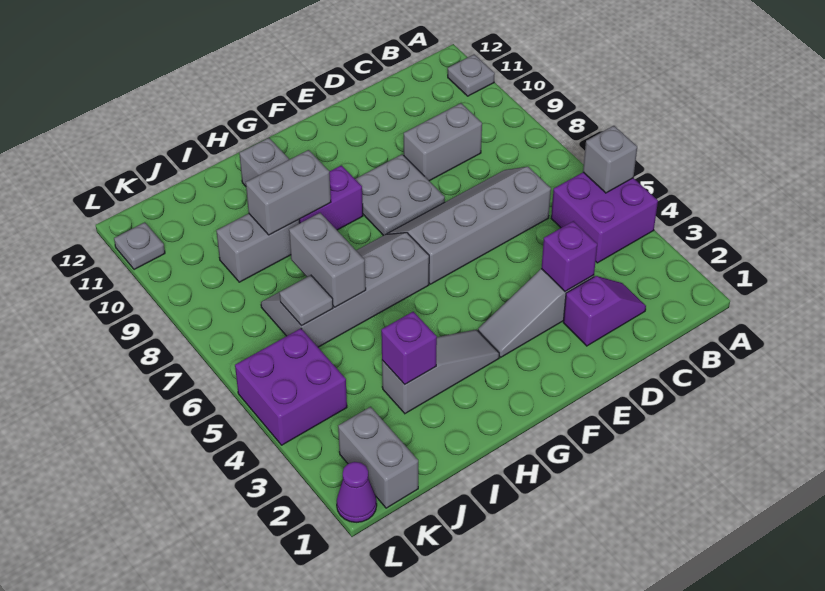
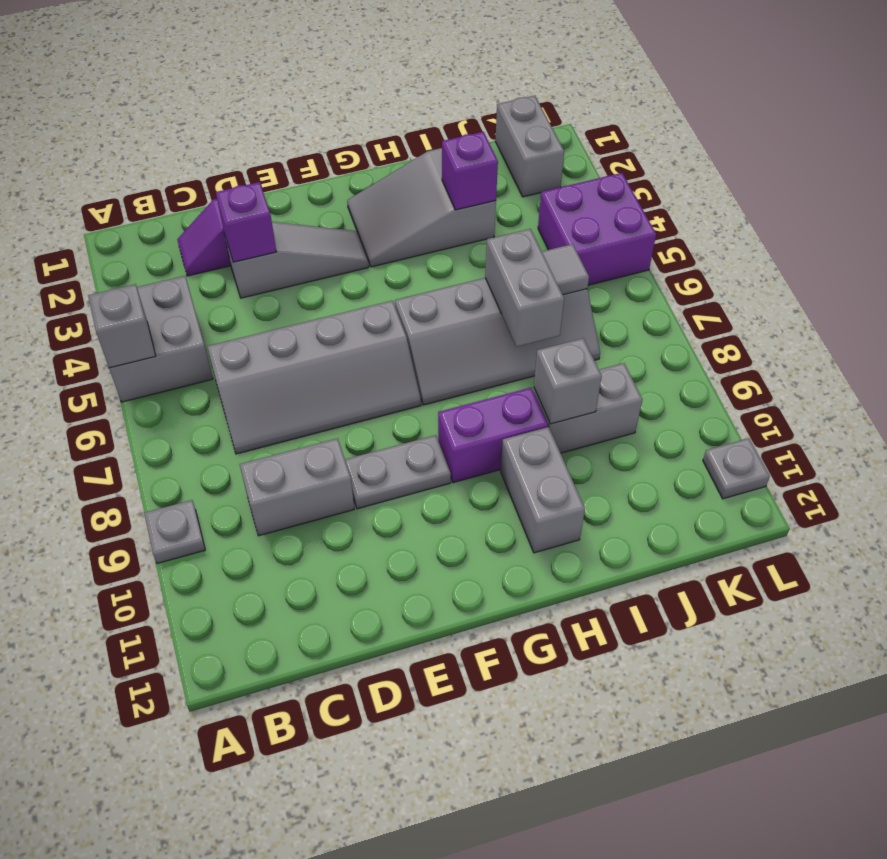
purple brick A4:B5 level 1 -> grey brick A4:B5 level 1
grey plate A11 level 1 -> grey plate A9 level 1
grey plate E8:F9 level 1 -> grey plate E9:F9 level 1
grey slope G3:I3 level 1 top I -> grey slope G2:I3 level 1 top I
grey brick H9:I9 level 2 -> grey brick I9 level 2
purple cone L1 level 1 -> none

